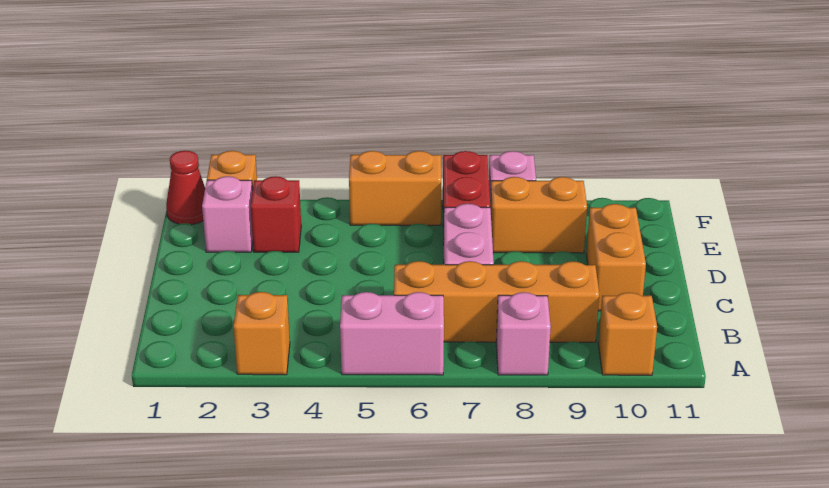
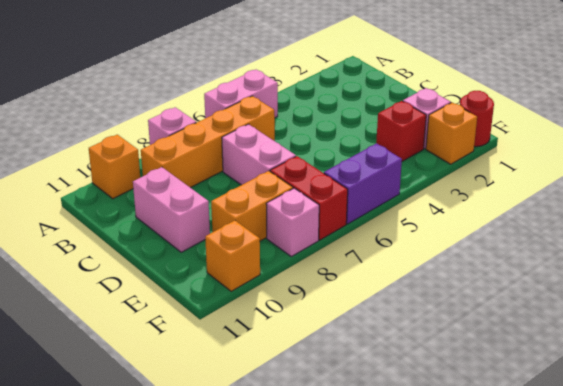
orange brick A3 level 1 -> orange brick F10 level 1
orange brick C10:D10 level 1 -> pink brick C10:D10 level 1
red cone F1 level 1 -> red round brick F1 level 1
orange brick F5:F6 level 1 -> purple brick F5:F6 level 1

